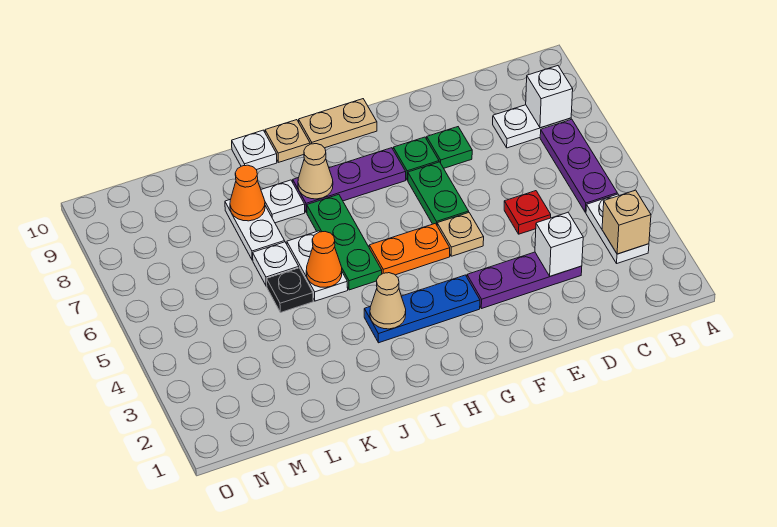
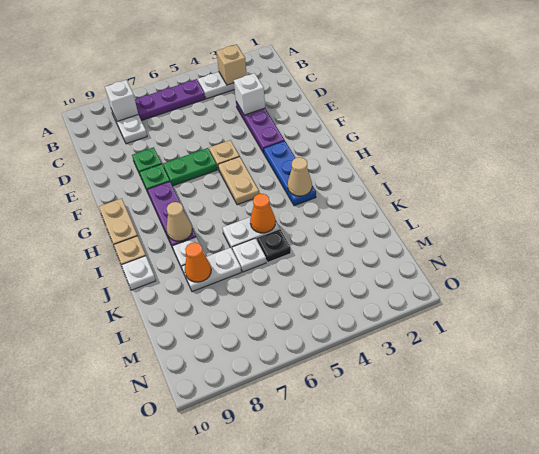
red plate D5 level 1 -> none
orange plate G5:H5 level 1 -> tan plate G5:H5 level 1
green plate I5:I7 level 1 -> none

